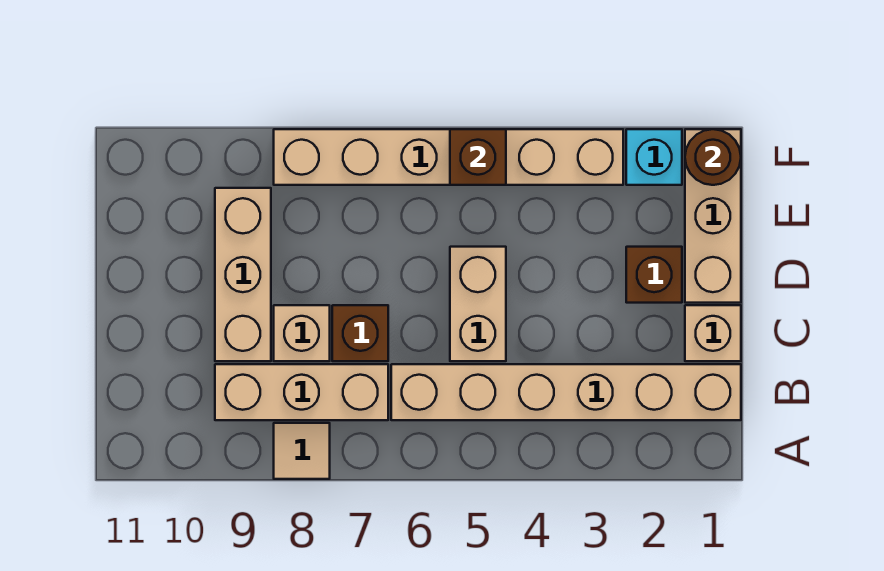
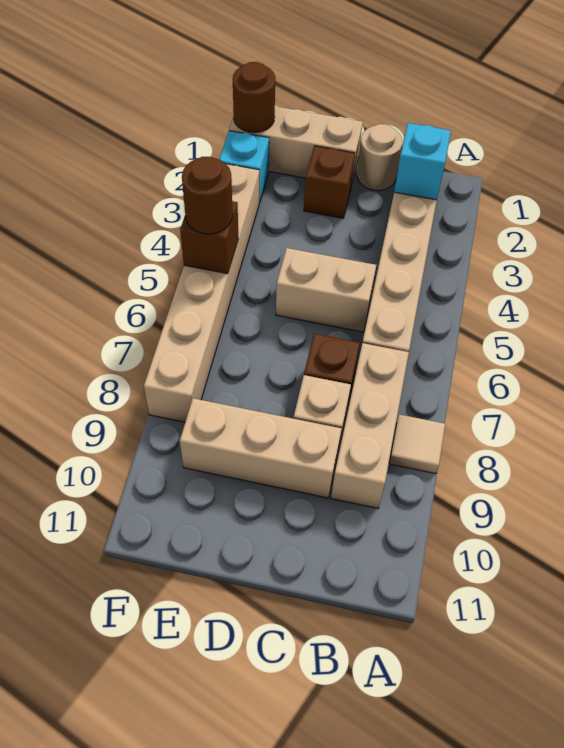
none -> cyan brick B2 level 2
tan brick C1 level 1 -> tan round brick C1 level 1
none -> brown round brick F5 level 3

